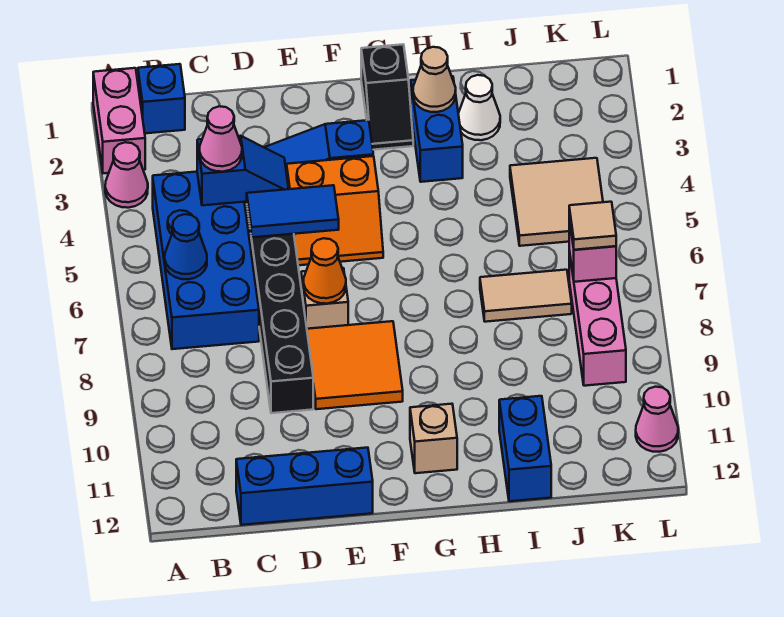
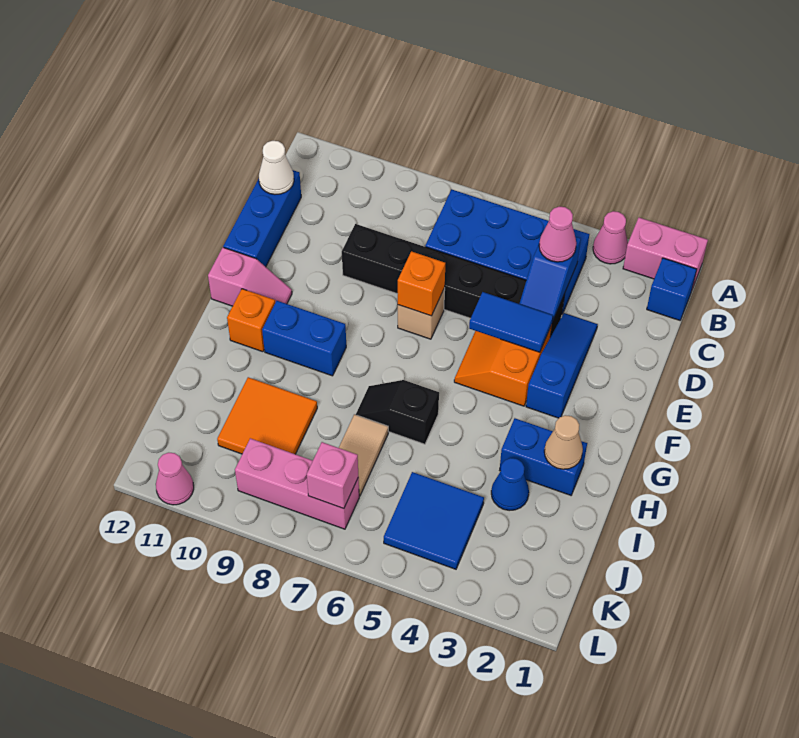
blue cone B6 level 2 -> blue cone I3 level 1
blue tile D5:E5 level 2 -> blue tile E4:E5 level 2
orange cone E7 level 2 -> orange brick E7 level 2
orange tile E8:F9 level 1 -> orange tile I9:J10 level 1
none -> pink slope F11:F12 level 1 top 12
black slope G1:G2 level 1 top 1 -> black slope H6:H7 level 1 top 6
tan brick G11 level 1 -> orange brick G11 level 1
white cone I2 level 1 -> white cone C12 level 2
blue brick I11:I12 level 1 -> blue brick G9:G10 level 1
tan tile J4:K5 level 1 -> blue tile J4:K5 level 1
tan tile K7 level 3 -> none

